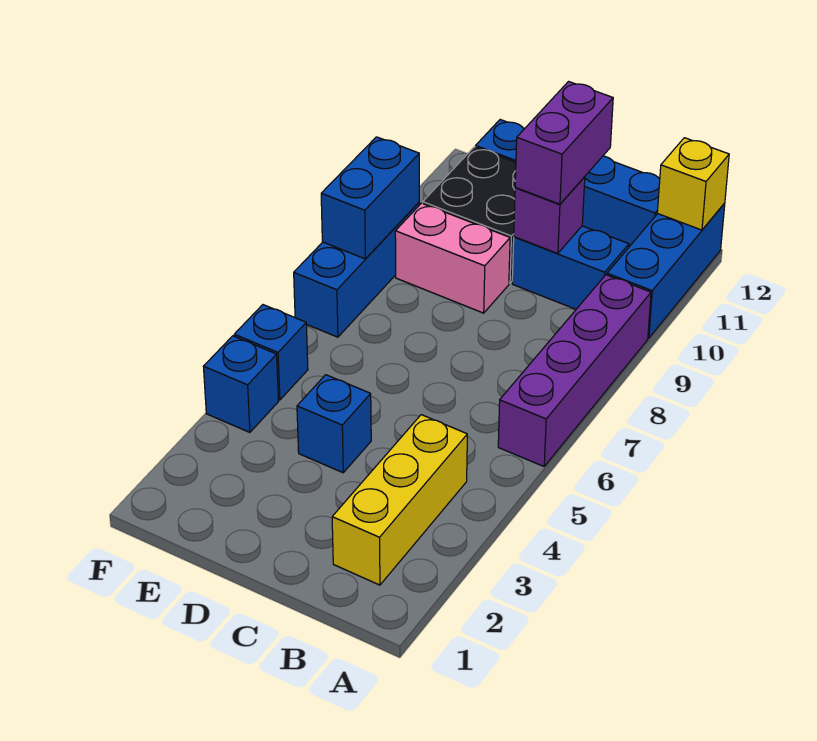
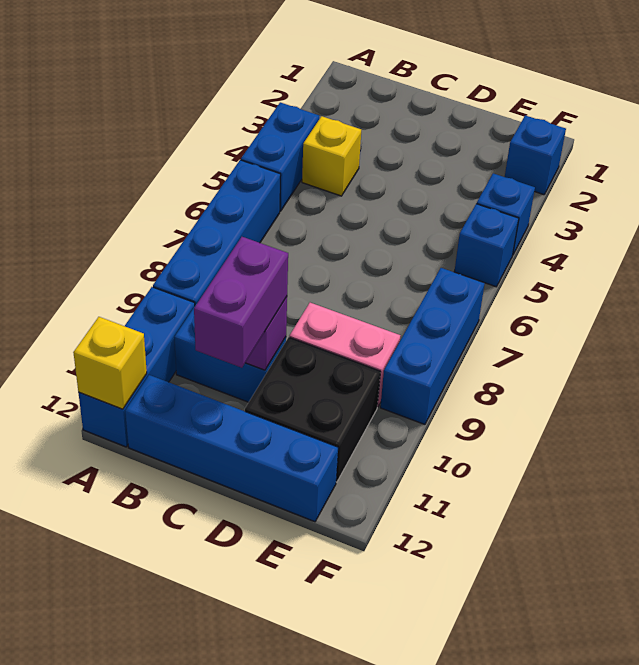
purple brick A6:A9 level 1 -> blue brick A6:A9 level 1
yellow brick B2:B4 level 1 -> yellow brick B4 level 1
blue brick D4 level 1 -> blue brick F2 level 1
blue brick F8:F9 level 2 -> blue brick A4:A5 level 1

